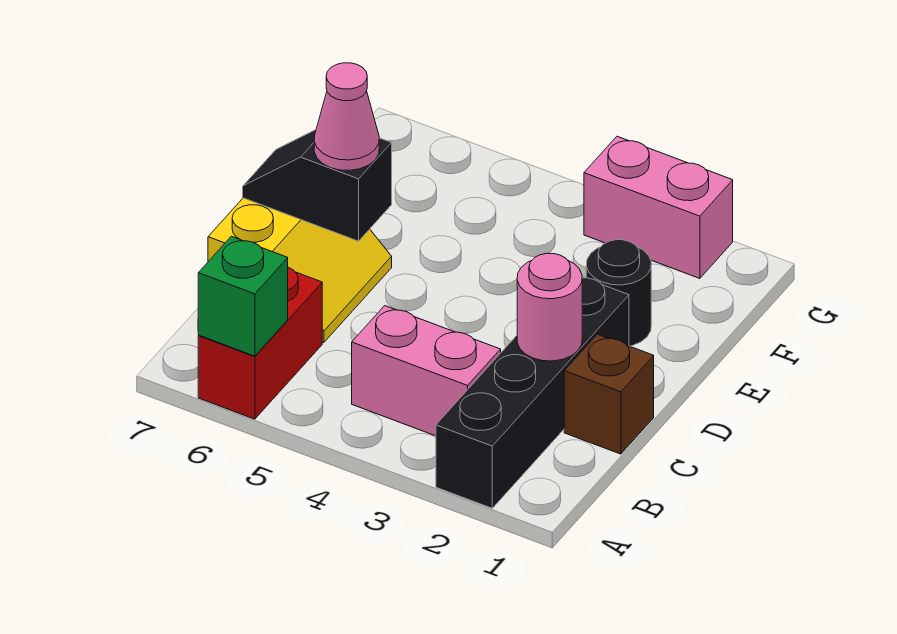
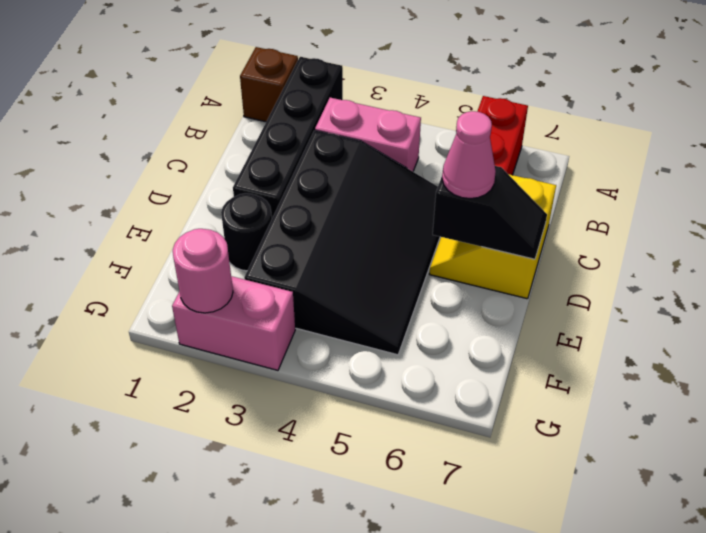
green brick A6 level 2 -> none
brown brick C1 level 1 -> brown brick A1 level 1
pink round brick C2 level 2 -> pink round brick G2 level 2
none -> black slope C3:F5 level 1 top 3

